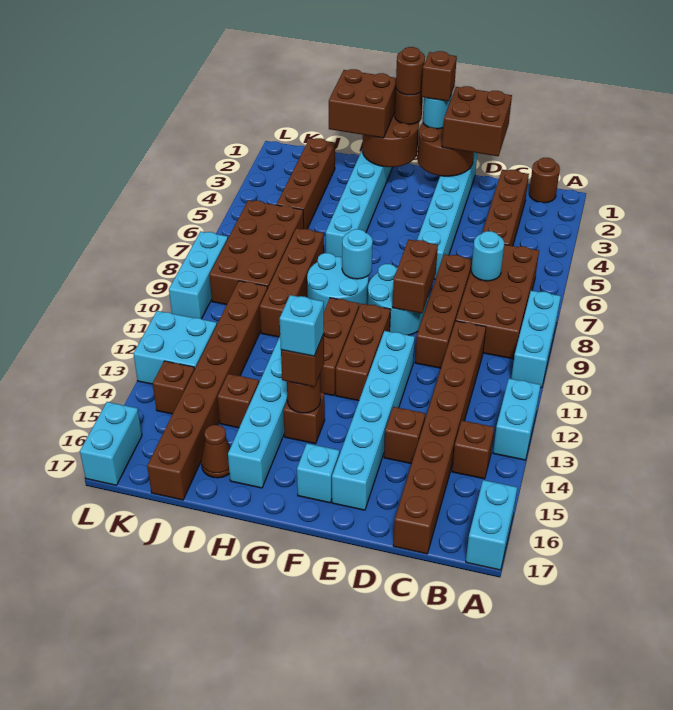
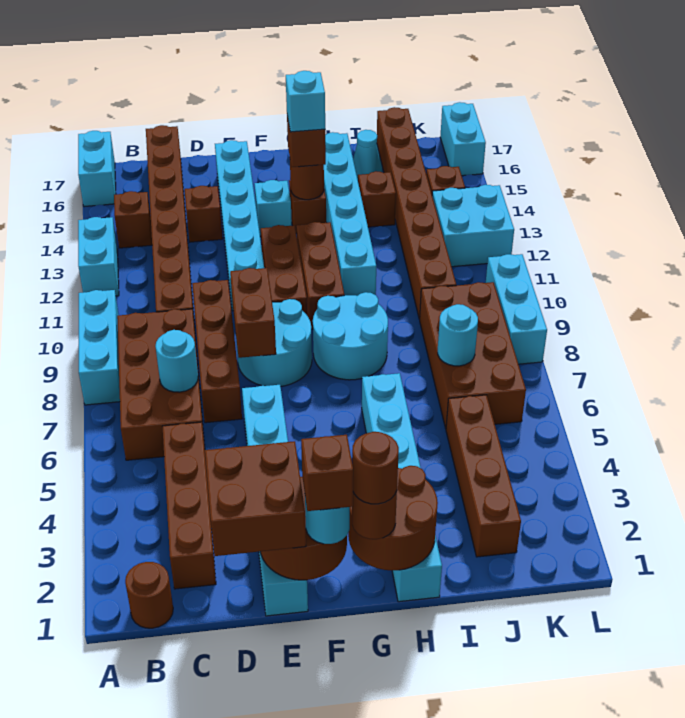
cyan brick F16 level 1 -> cyan brick F14 level 1
cyan round brick G8 level 2 -> cyan round brick J7 level 2
brown brick H1:I2 level 3 -> none
brown brick I7:I10 level 1 -> none
brown cone I16 level 1 -> cyan cone I16 level 1

